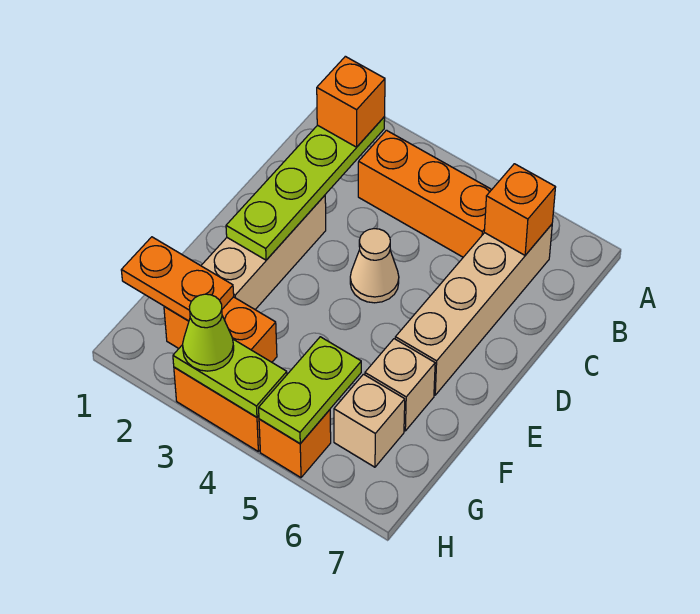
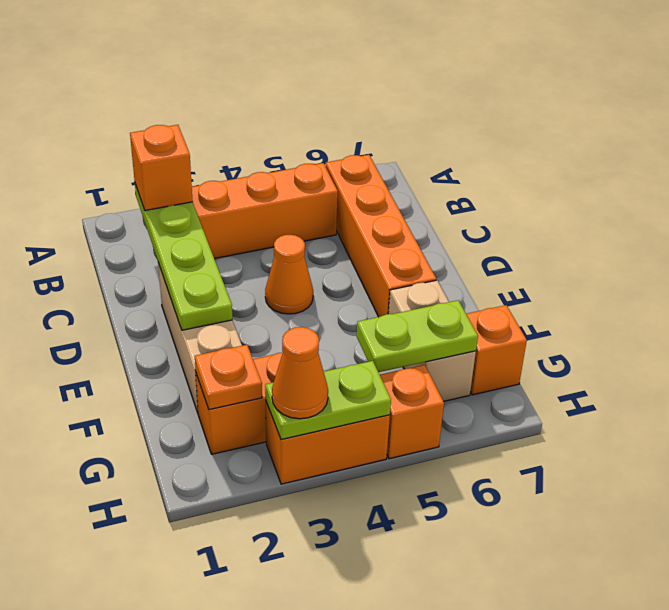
tan brick B6:E6 level 1 -> orange brick B6:E6 level 1
orange brick B6 level 2 -> orange brick G7 level 1
tan cone D4 level 1 -> orange cone D4 level 1
orange plate G1:G2 level 2 -> orange plate G2 level 2
lime plate G5:H5 level 2 -> lime plate G5:G6 level 2
lime cone H3 level 3 -> orange cone H3 level 3

